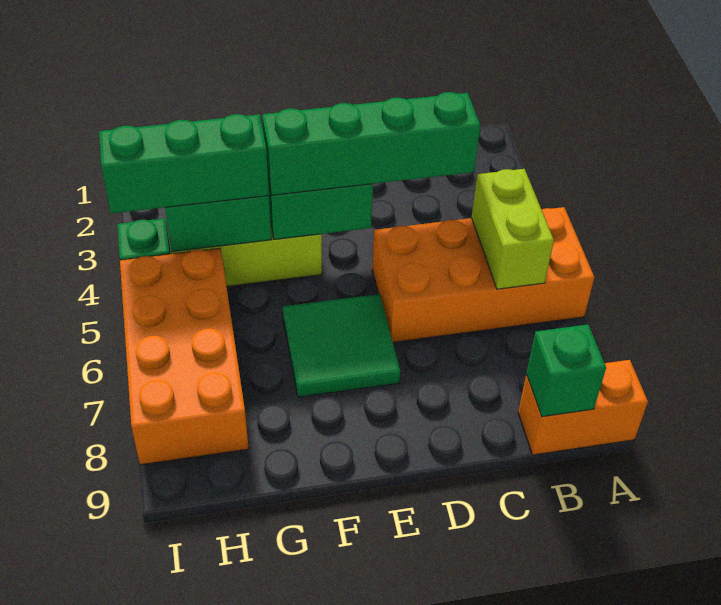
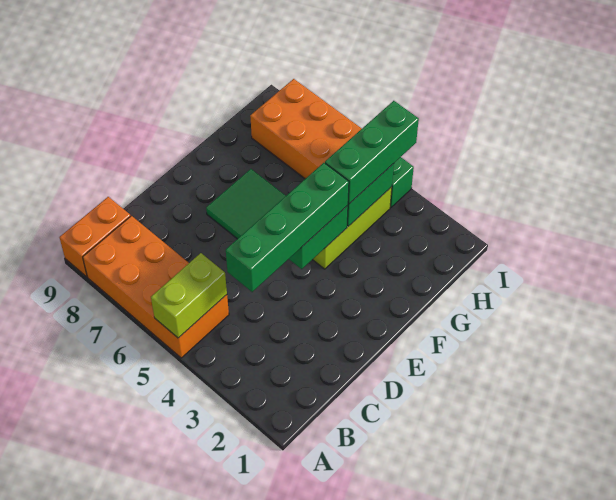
orange brick A5:D6 level 1 -> orange brick A5:B8 level 1
lime brick B5:B6 level 2 -> lime brick A5:B5 level 2
green brick B9 level 2 -> none

